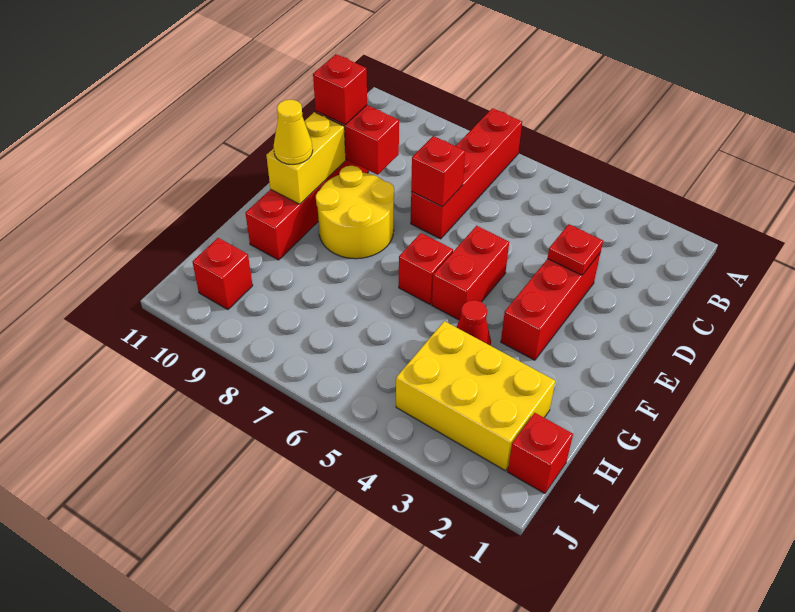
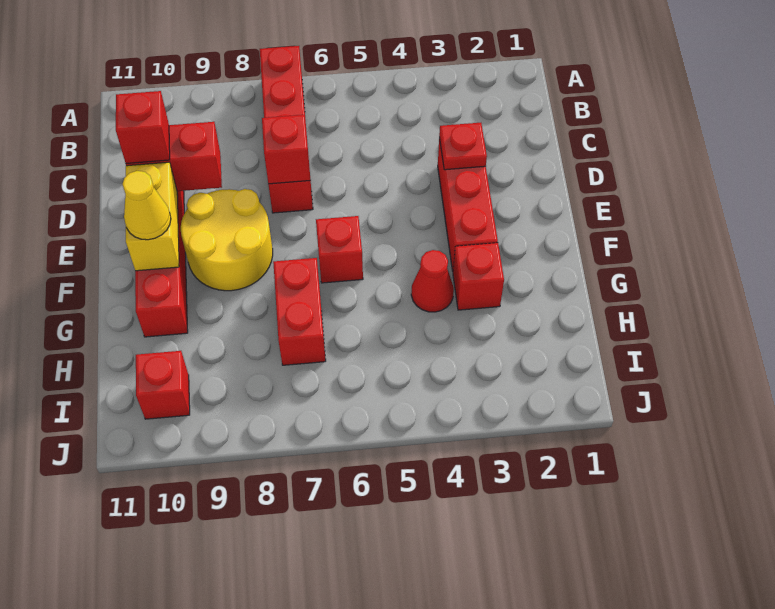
red brick E5:F5 level 1 -> red brick G7:H7 level 1
yellow brick H2:I4 level 1 -> none
red brick I1 level 1 -> red brick G3 level 1

